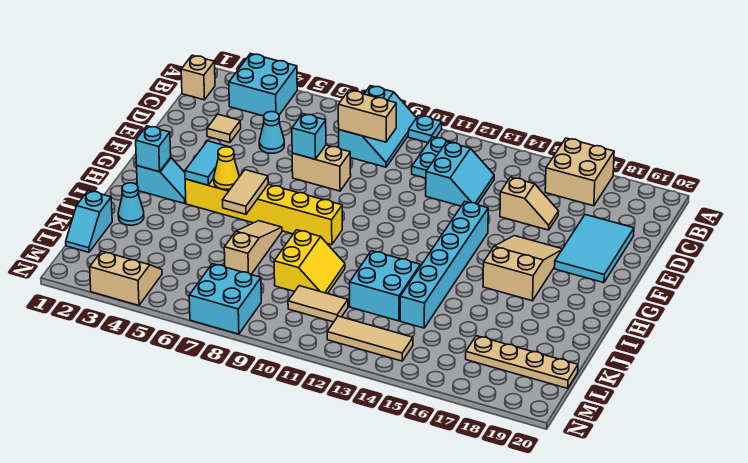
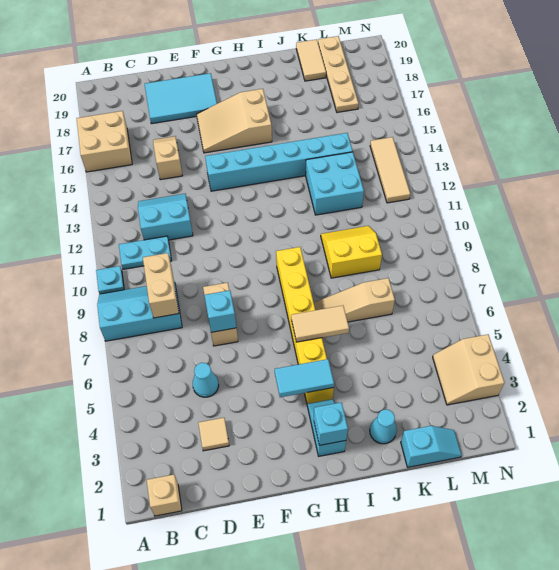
cyan brick A3:B4 level 1 -> none
yellow cone H5 level 2 -> none
tan tile L10:L11 level 1 -> tan tile K19:K20 level 1
cyan brick M7:N8 level 1 -> none

